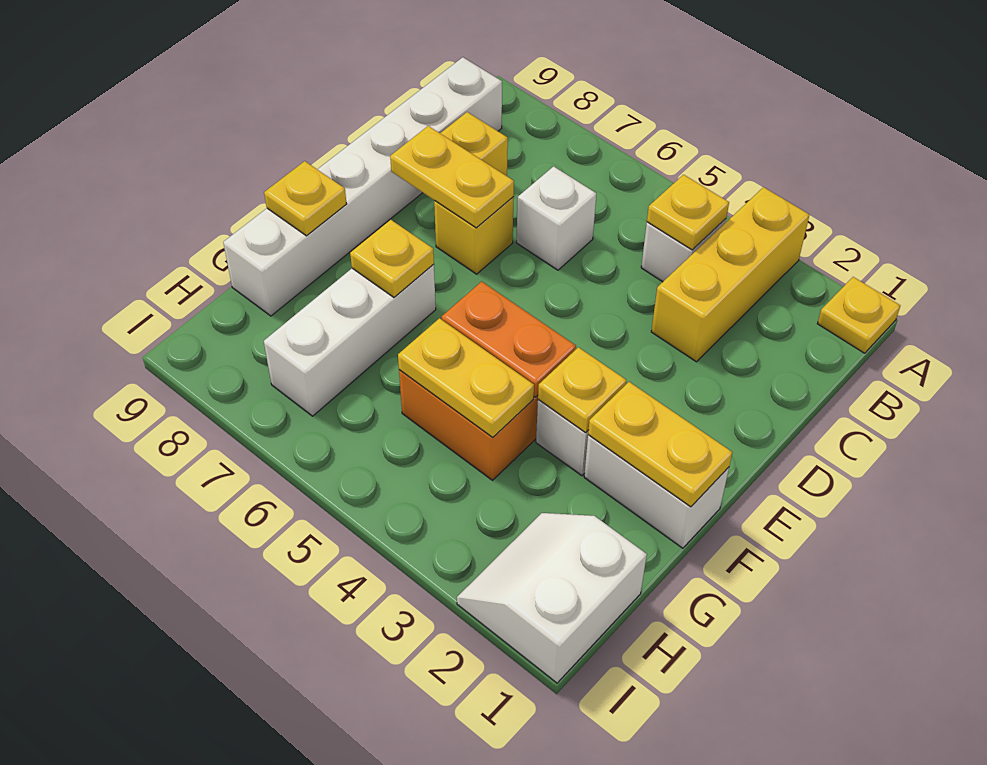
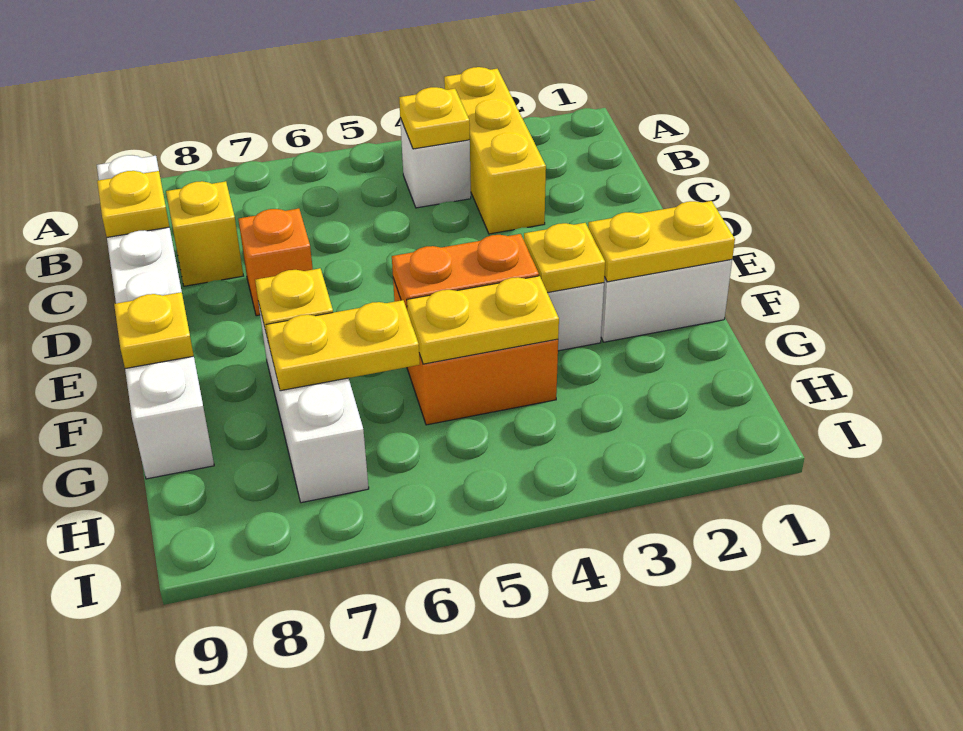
yellow plate A1 level 1 -> yellow plate C9 level 2
white brick C6 level 1 -> none
yellow brick D7 level 1 -> orange brick D7 level 1
yellow plate D7:D8 level 2 -> yellow plate G6:G7 level 2
white slope H1:I2 level 1 top 1 -> none

